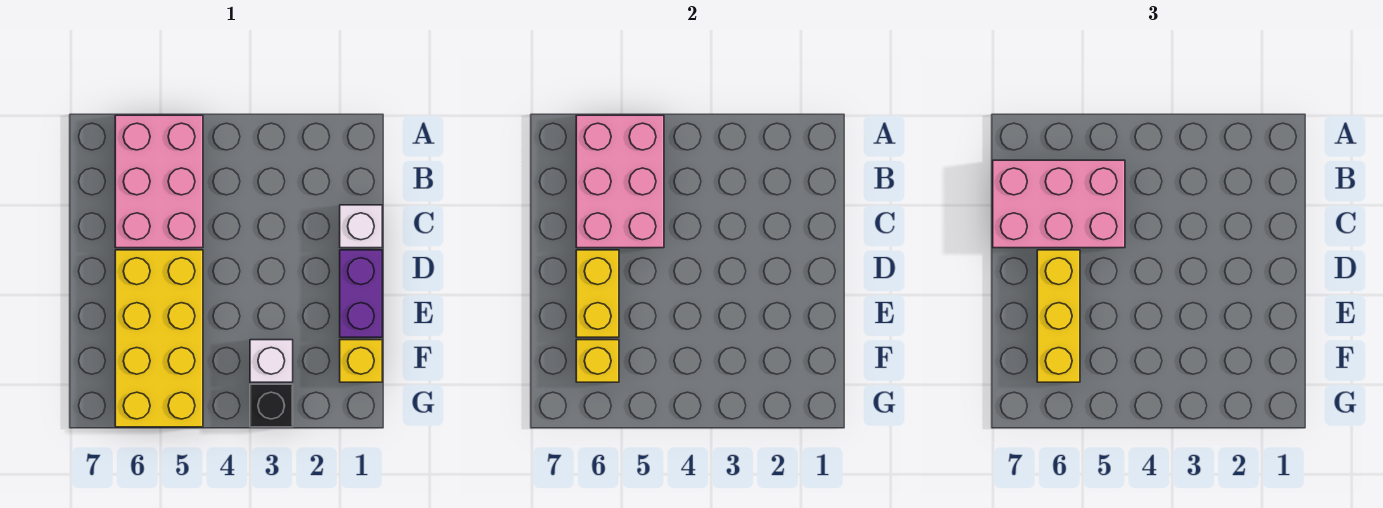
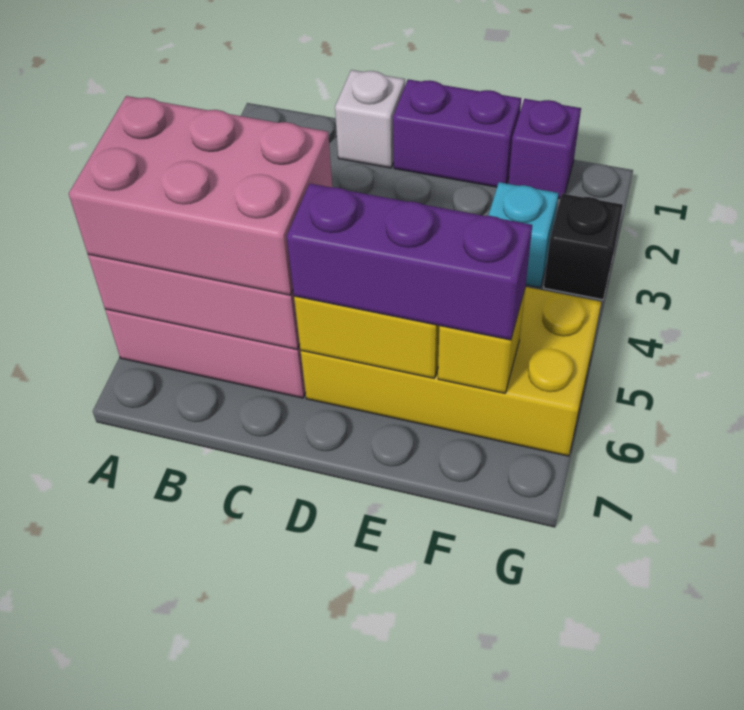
pink brick B5:C7 level 3 -> pink brick A5:C6 level 3
yellow brick D6:F6 level 3 -> purple brick D6:F6 level 3
yellow brick F1 level 1 -> purple brick F1 level 1
white brick F3 level 1 -> cyan brick F3 level 1

